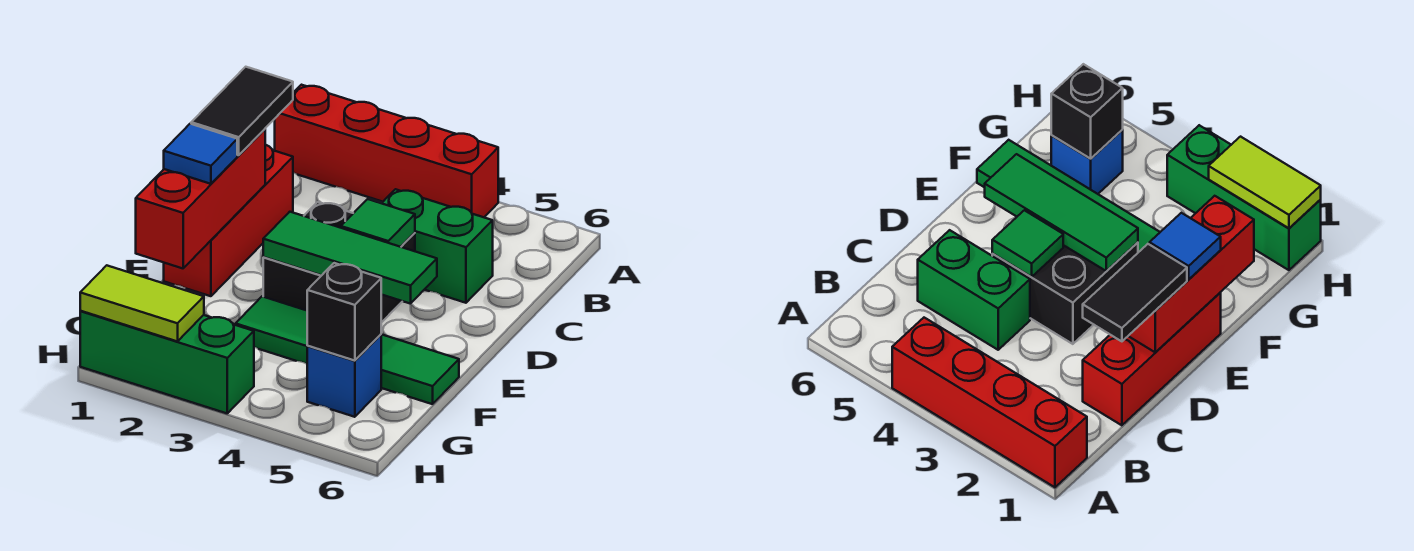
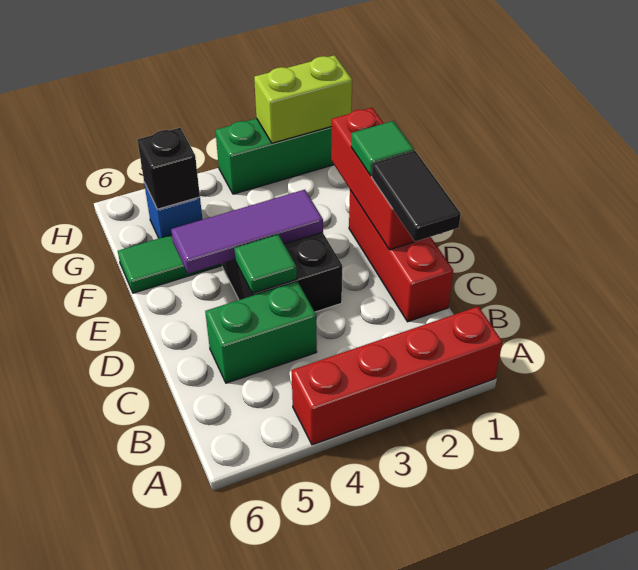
blue tile E1 level 3 -> green tile E1 level 3
green tile E3:E5 level 2 -> purple tile E3:E5 level 2
lime tile H1:H2 level 2 -> lime brick H1:H2 level 2

